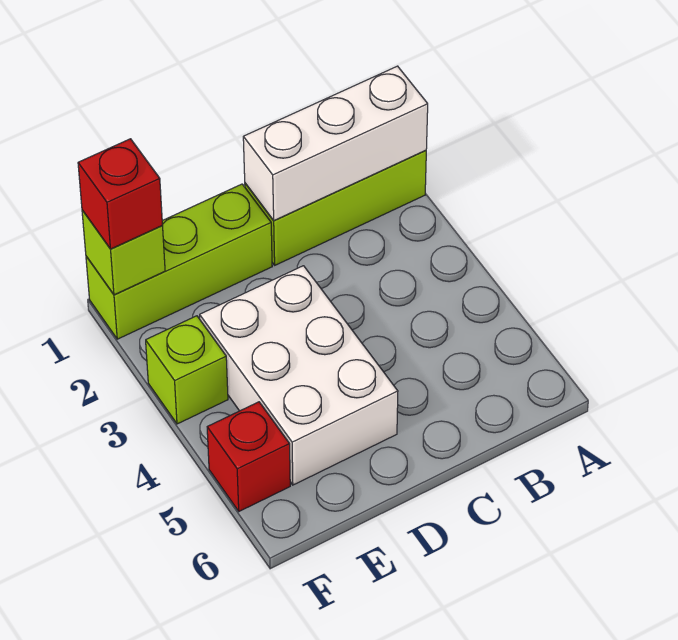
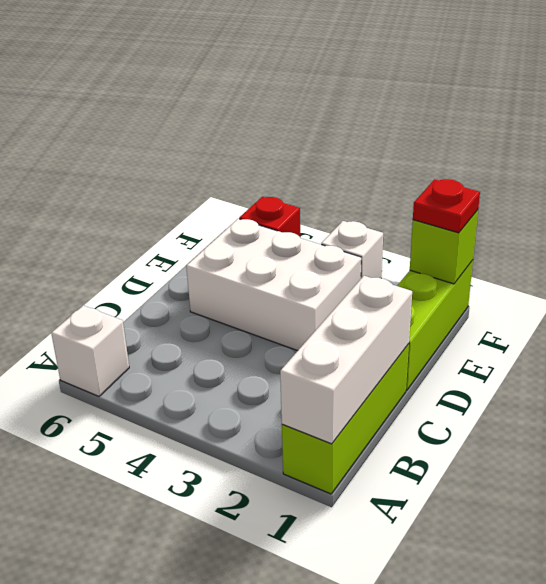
none -> white brick A6 level 1
red brick F1 level 3 -> red plate F1 level 3
lime brick F3 level 1 -> white brick F3 level 1

